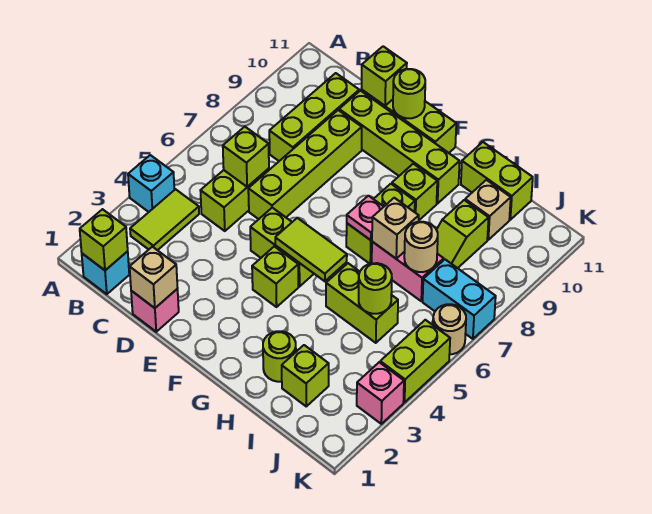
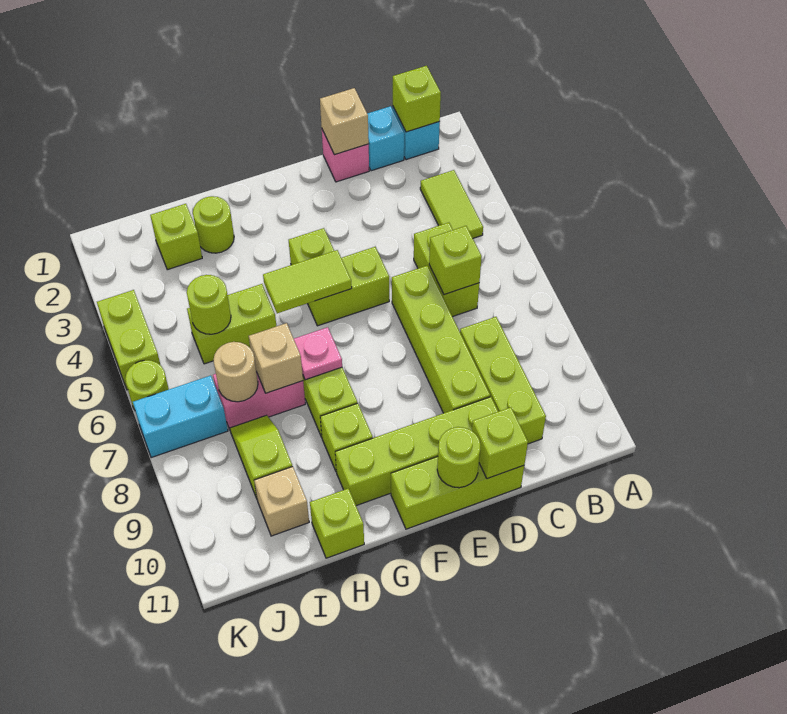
cyan brick A4 level 1 -> cyan brick C1 level 1
lime brick H11:I11 level 1 -> lime brick H11 level 1
pink brick K3 level 1 -> none
tan round brick K6 level 1 -> lime round brick K6 level 1

